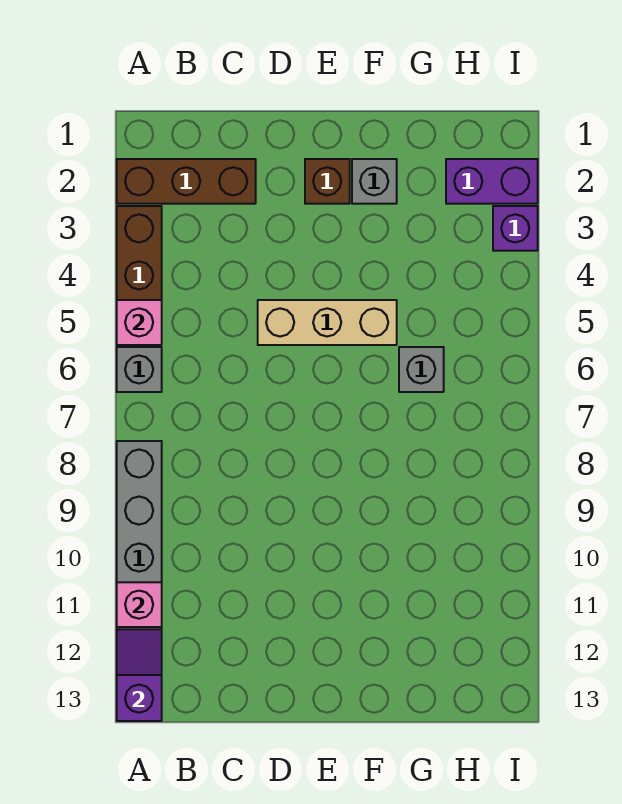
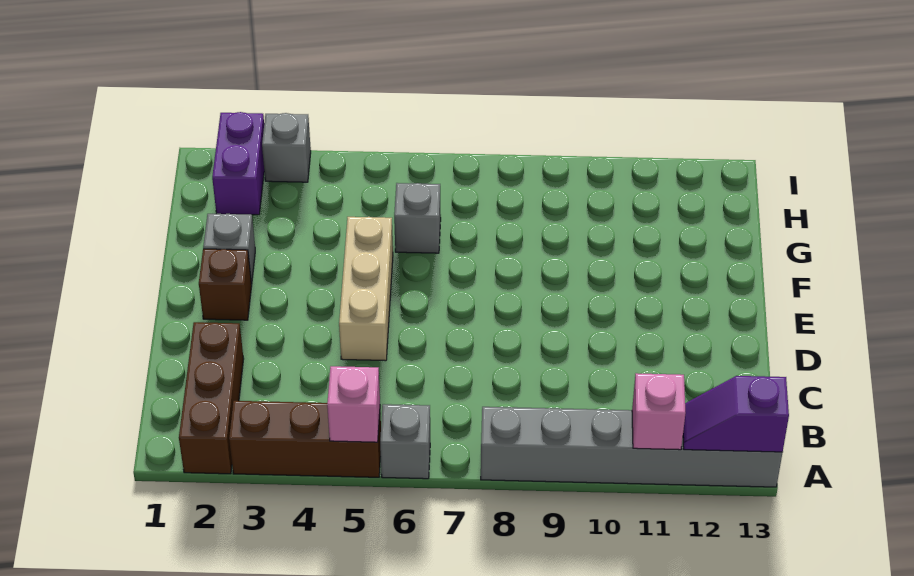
purple brick I3 level 1 -> grey brick I3 level 1

